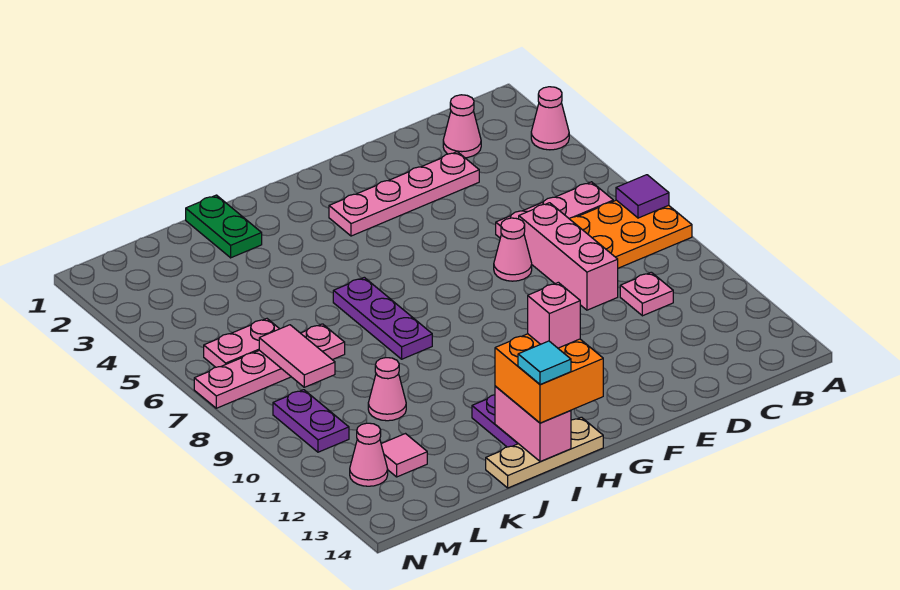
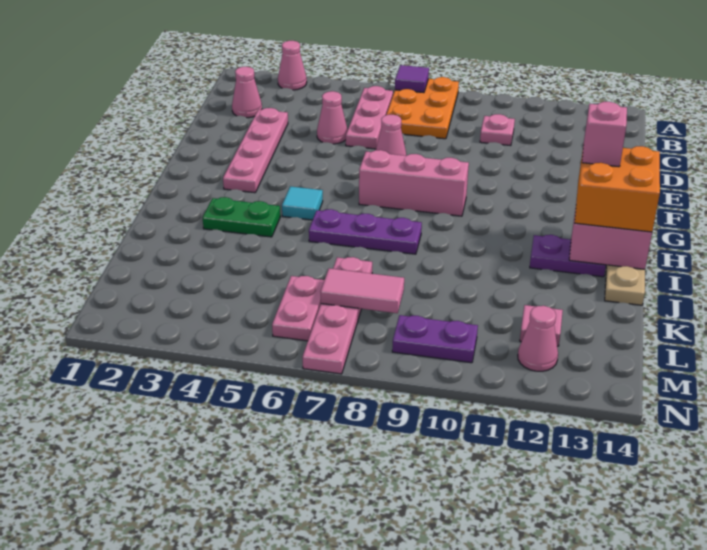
pink brick D7:D9 level 1 -> pink brick G7:G9 level 1
cyan tile I14 level 4 -> cyan tile H5 level 1
green plate J1:J2 level 1 -> green plate I3:I4 level 1
pink cone K10 level 1 -> pink cone D5 level 1

